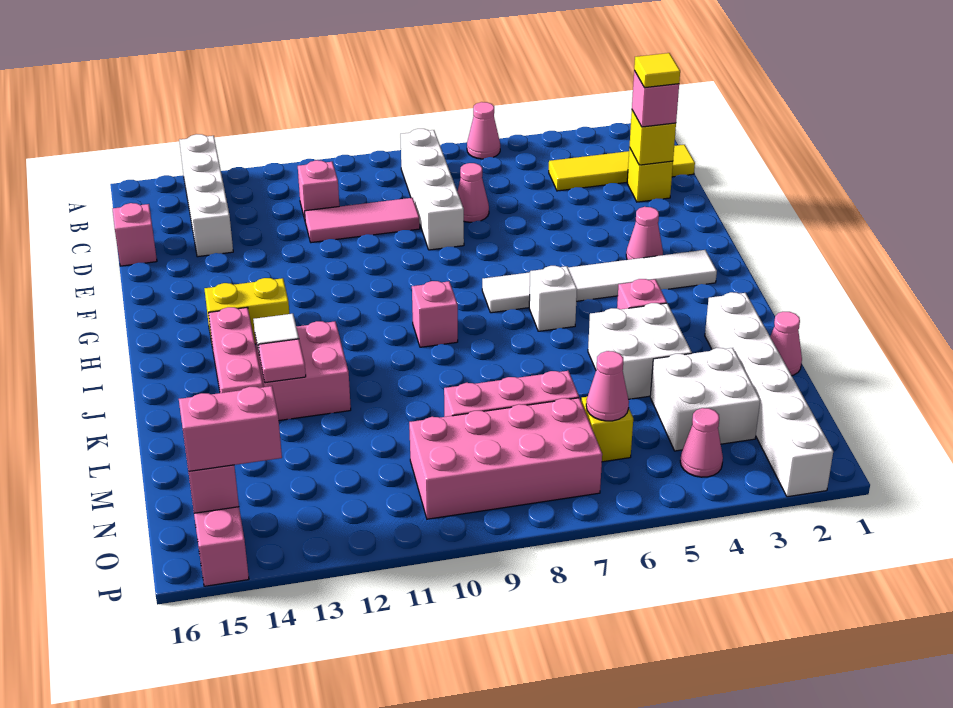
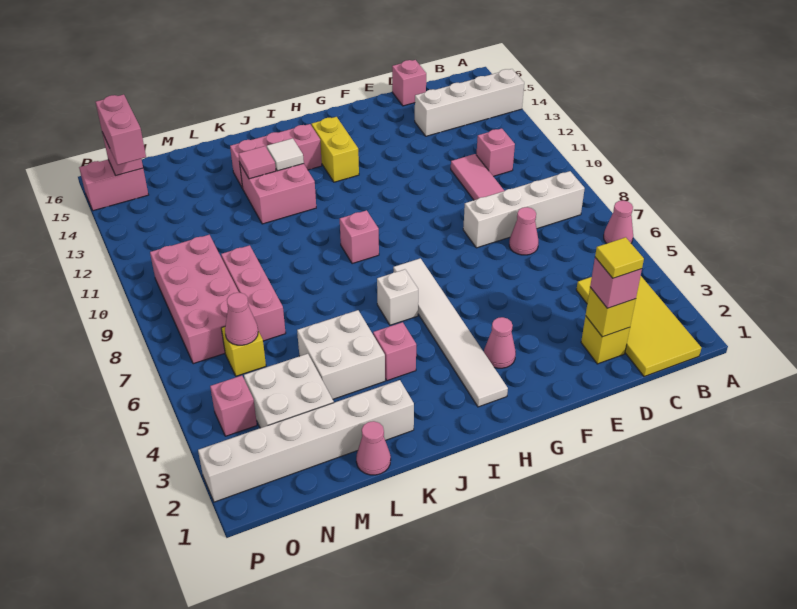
yellow tile C1:C4 level 1 -> yellow tile B1:C4 level 1
pink cone O4 level 1 -> pink brick O4 level 1

